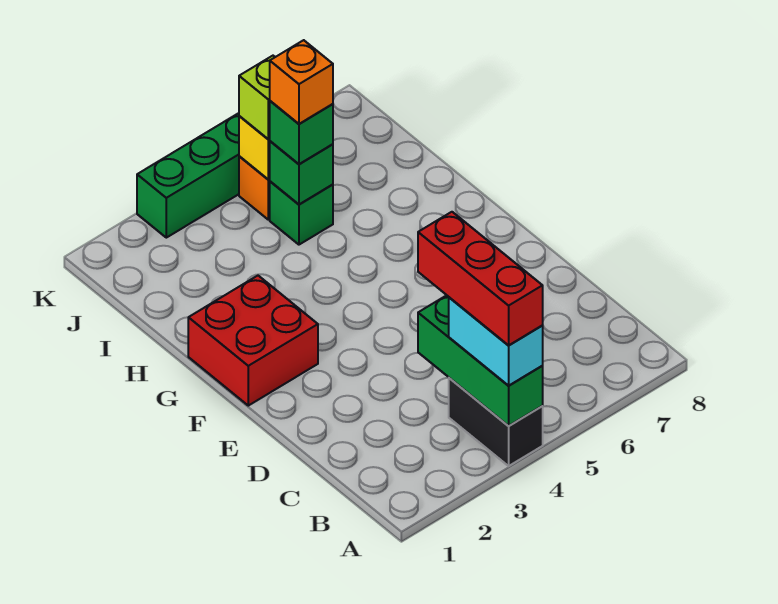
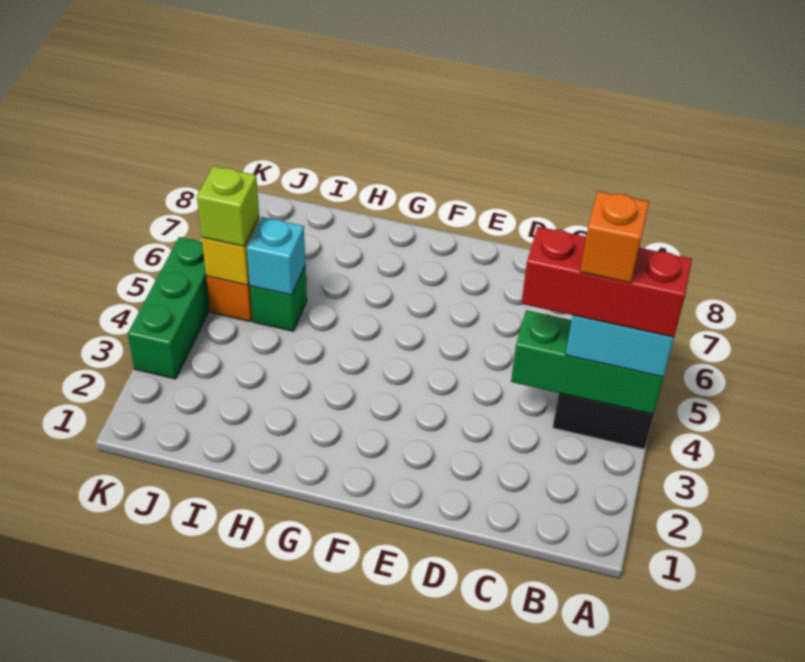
red brick F1:G2 level 1 -> none
green brick I5 level 2 -> cyan brick I5 level 2
green brick I5 level 3 -> none
orange brick I5 level 4 -> orange brick B4 level 5

